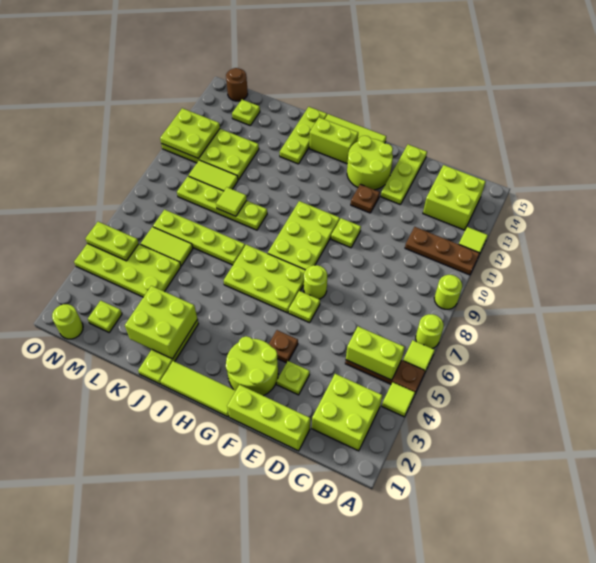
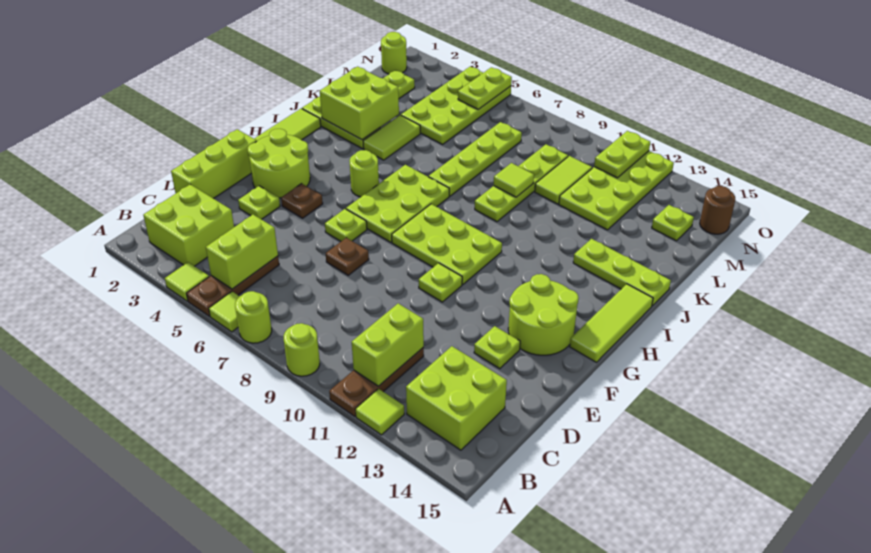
lime plate E13:E15 level 1 -> lime plate E13 level 1
lime round brick F7 level 1 -> lime round brick H5 level 1
brown plate F12 level 1 -> brown plate E7 level 1
lime brick H14:I14 level 1 -> lime brick B11:C11 level 2
lime tile L6:M6 level 1 -> lime tile J4:K4 level 1
lime plate N11:O12 level 2 -> lime plate N11:O11 level 2

